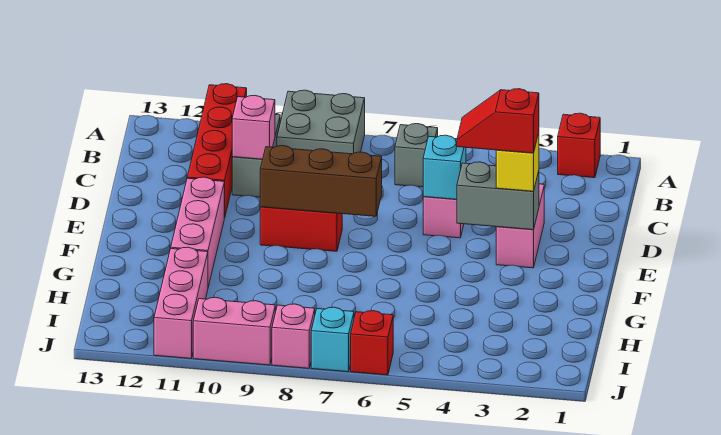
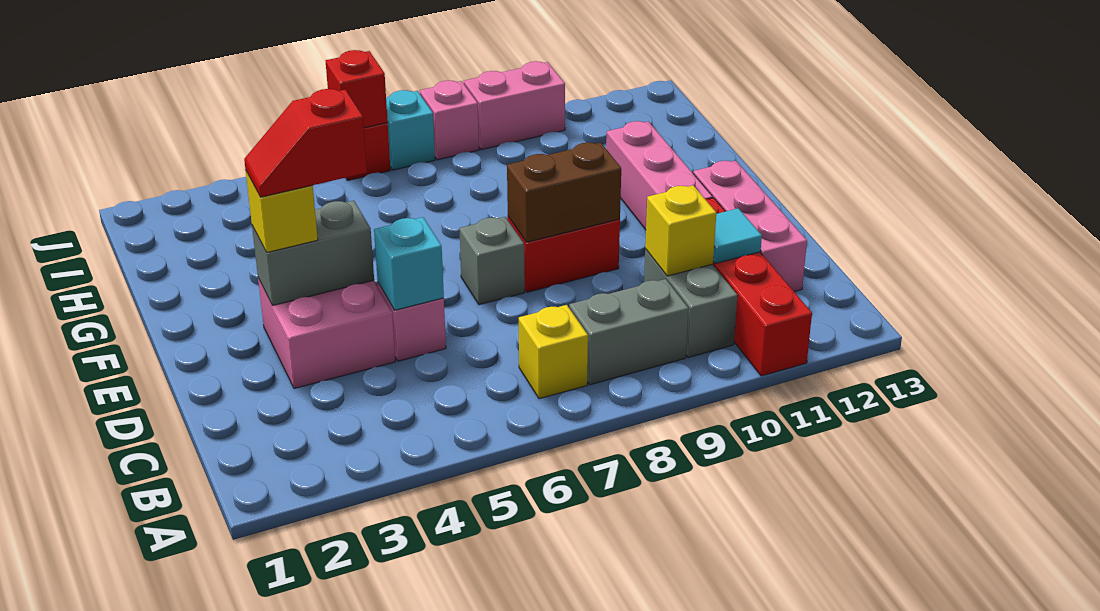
red brick A2 level 1 -> red brick J6 level 2
grey brick A8:B9 level 1 -> grey brick B8:B9 level 1
grey brick B6 level 1 -> grey brick E7 level 1
none -> yellow brick B7 level 1
pink brick C10 level 2 -> yellow brick C10 level 2
none -> cyan tile C11 level 2
pink brick D3:E3 level 1 -> pink brick D3:E4 level 1
red slope E3:E4 level 4 top 3 -> red slope E3:E4 level 4 top 4
brown brick E7:E9 level 2 -> brown brick E8:E9 level 2
pink brick H11:J11 level 1 -> pink brick C12:E12 level 1

